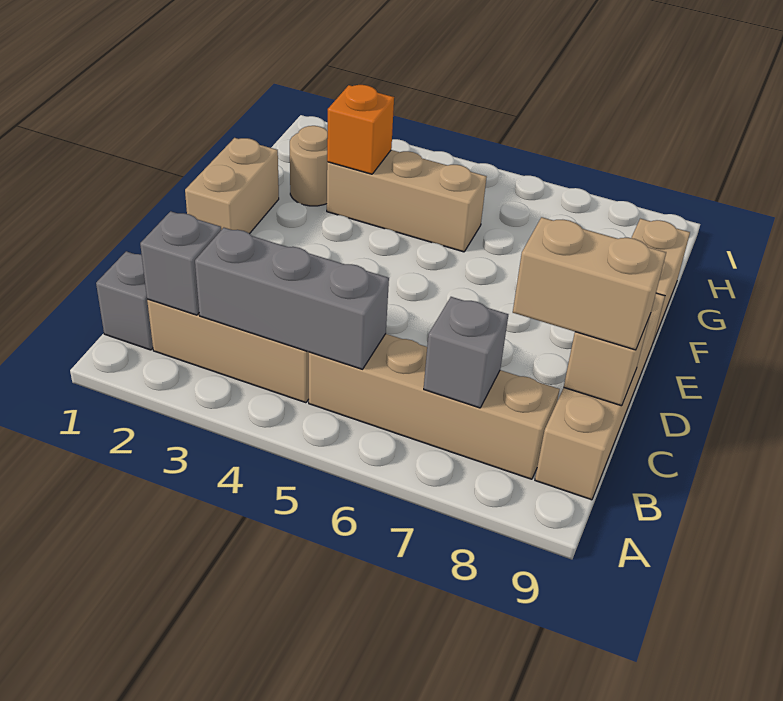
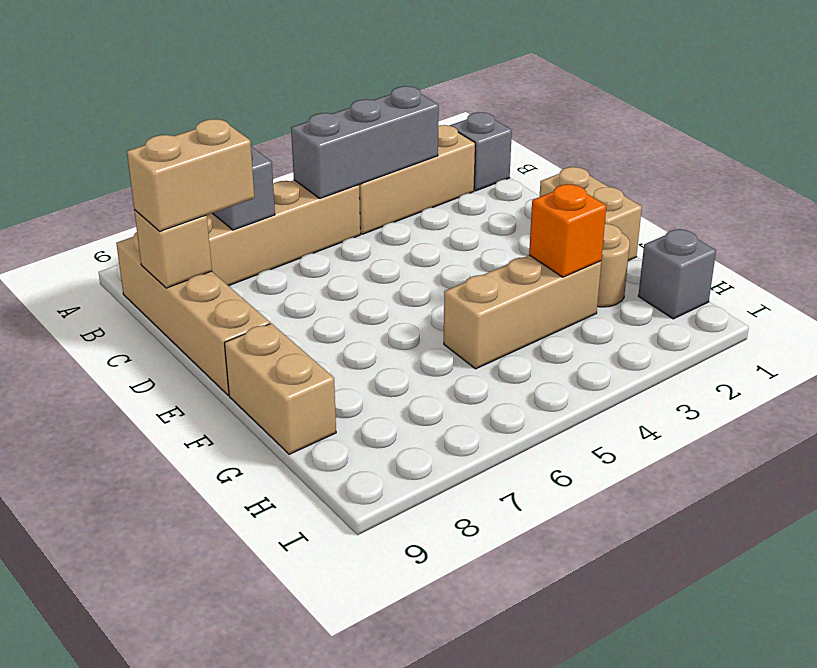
grey brick B2 level 2 -> grey brick H1 level 1

